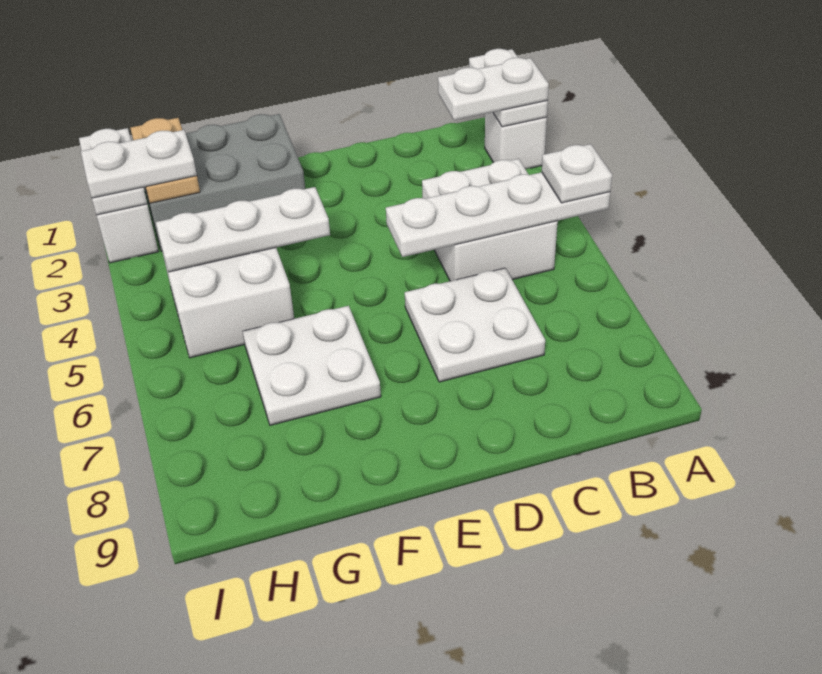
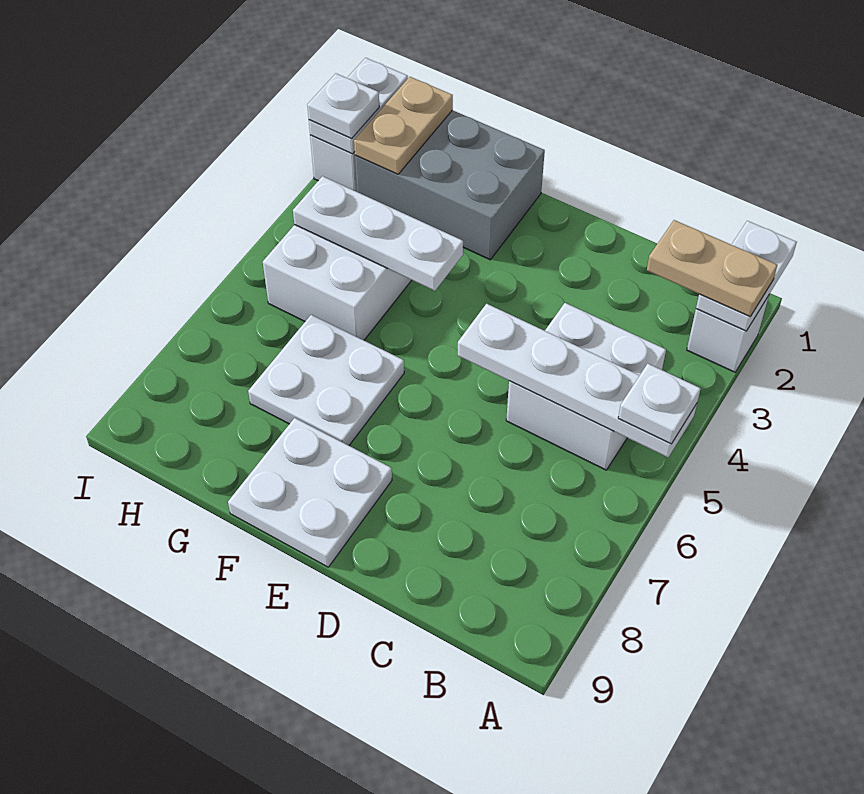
white plate A2:B2 level 3 -> tan plate A2:B2 level 3
white plate C6:D7 level 1 -> white plate E8:F9 level 1
white plate H2:I2 level 3 -> white plate I2 level 3

